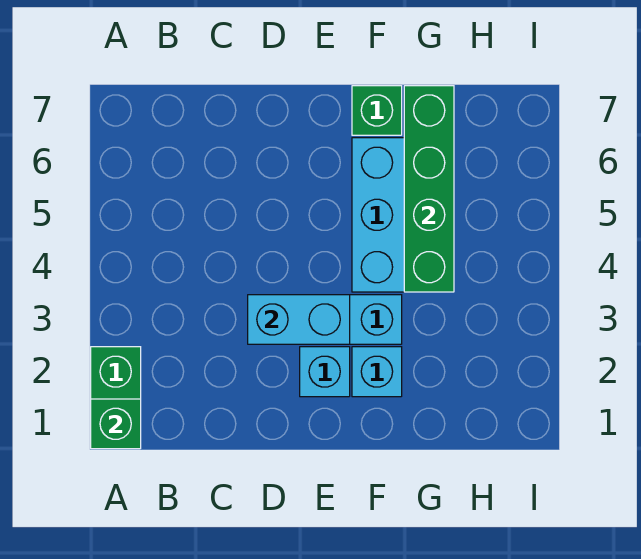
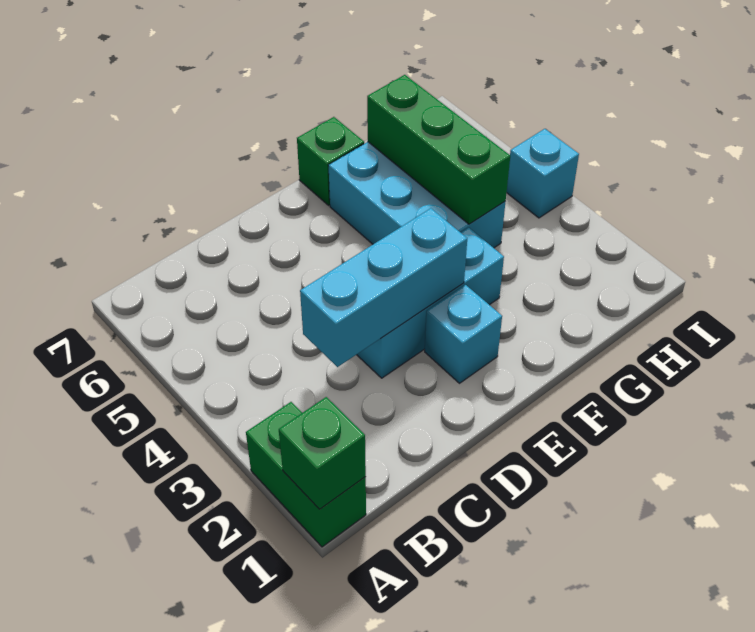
cyan brick D3:E3 level 2 -> cyan brick C3:E3 level 2
cyan brick F2 level 1 -> cyan brick I4 level 1
green brick G4:G7 level 2 -> green brick G4:G6 level 2

